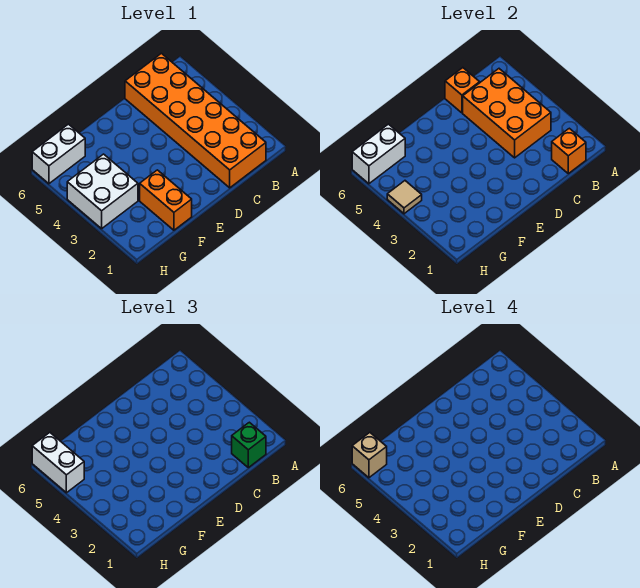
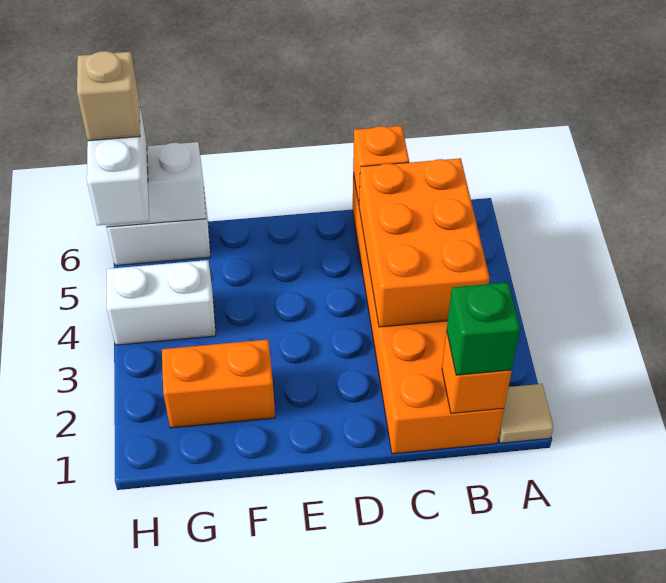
orange brick F1:F2 level 1 -> orange brick F2:G2 level 1
white brick G3:H4 level 1 -> white brick G4:H4 level 1
tan tile H4 level 2 -> tan tile A1 level 1

